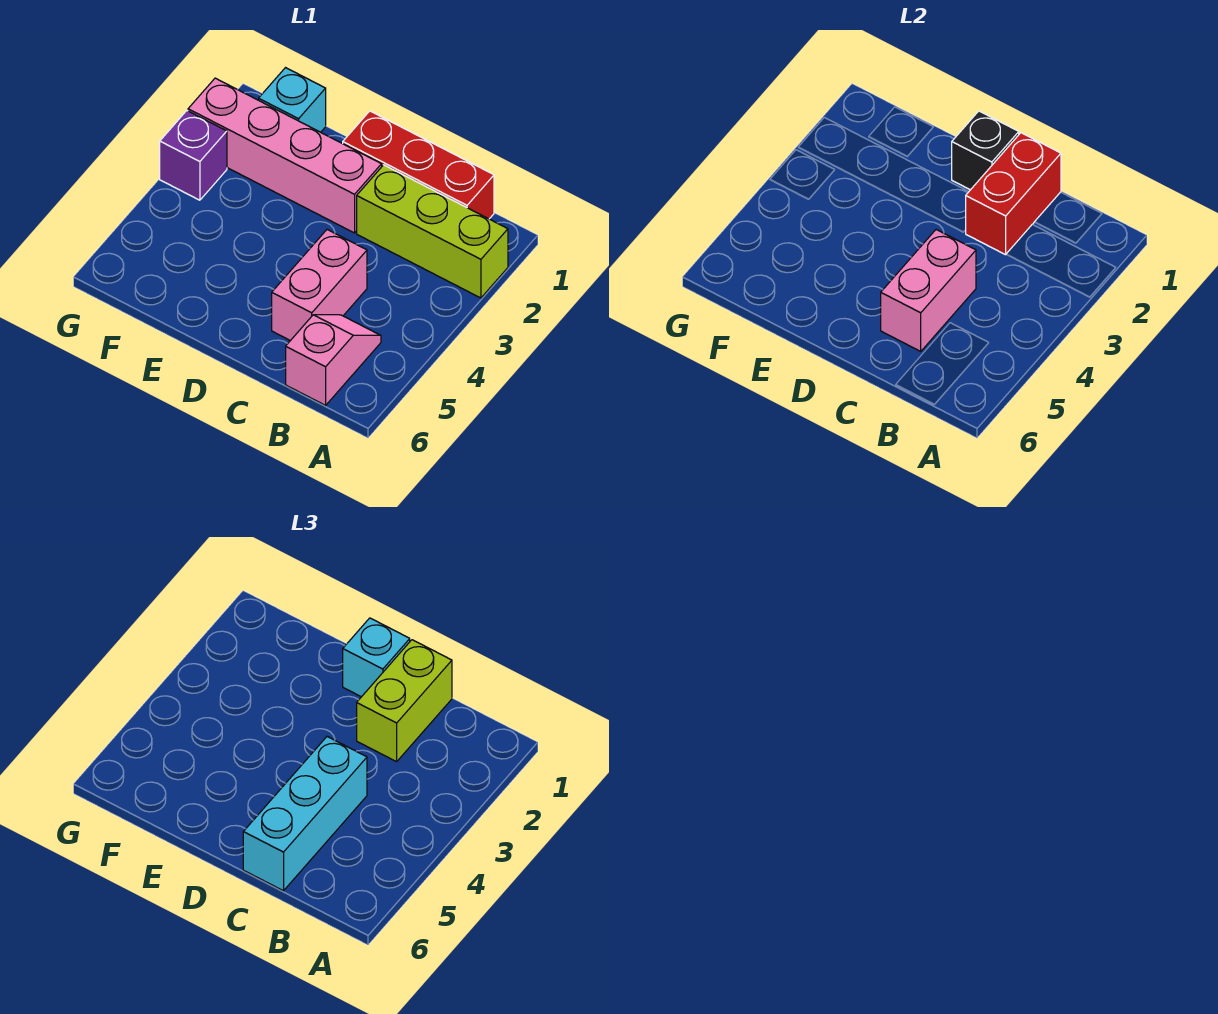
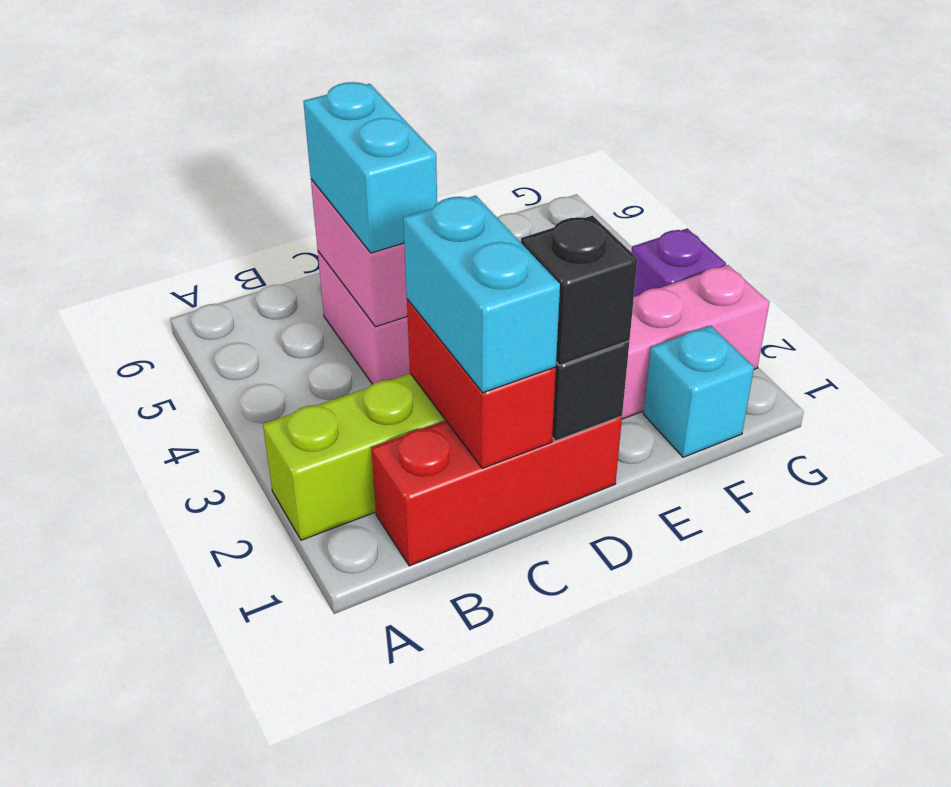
pink slope B5:B6 level 1 top 6 -> none
lime brick C1:C2 level 3 -> cyan brick C1:C2 level 3
cyan brick C4:C6 level 3 -> cyan brick C4:C5 level 3
cyan brick D1 level 3 -> black brick D1 level 3

